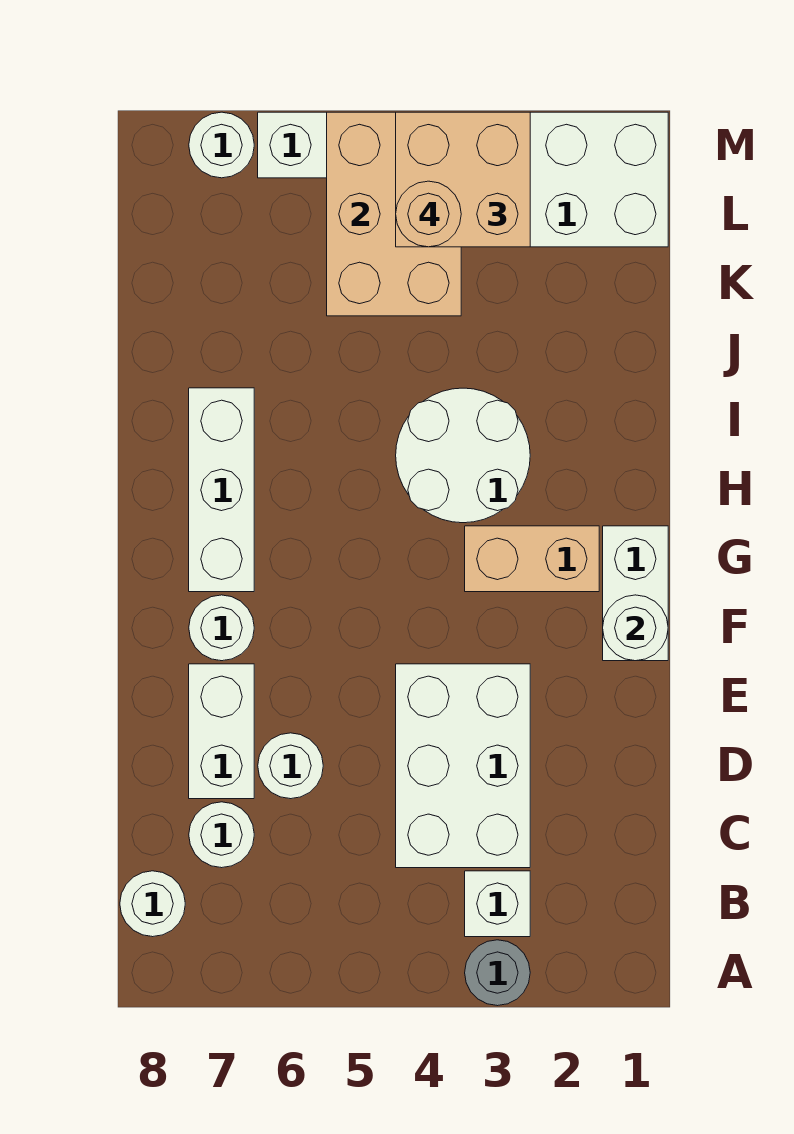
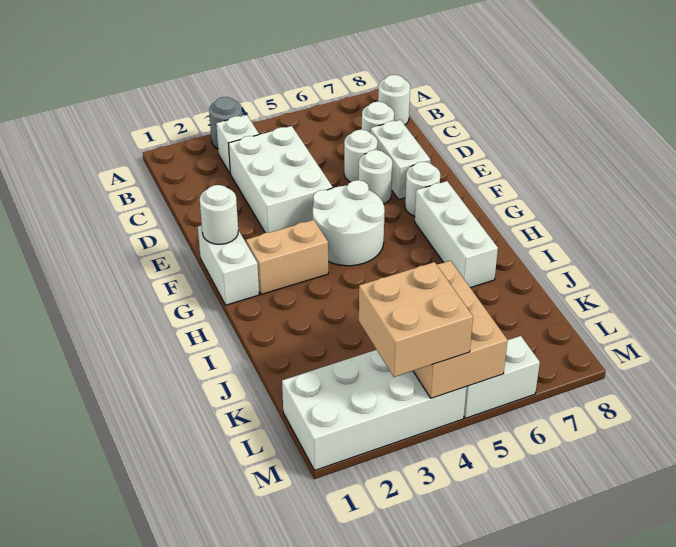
white round brick H3:I4 level 1 -> white round brick F4:G5 level 1
tan round brick L4 level 4 -> none
white round brick M7 level 1 -> white round brick E6 level 1

